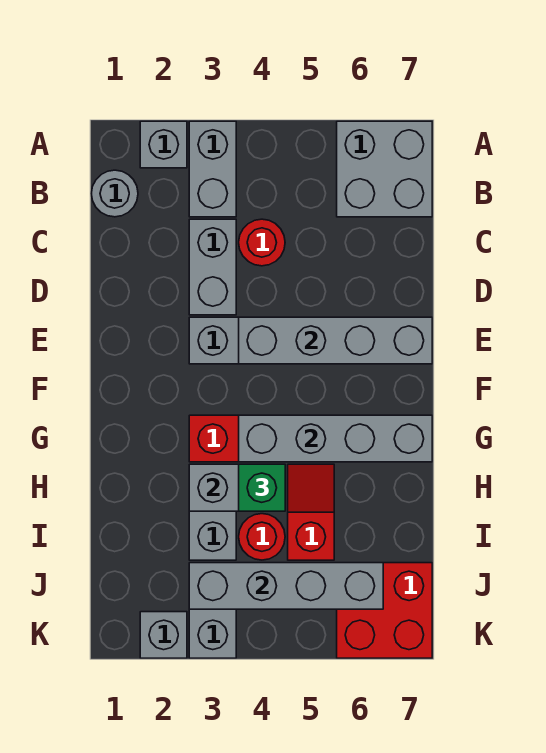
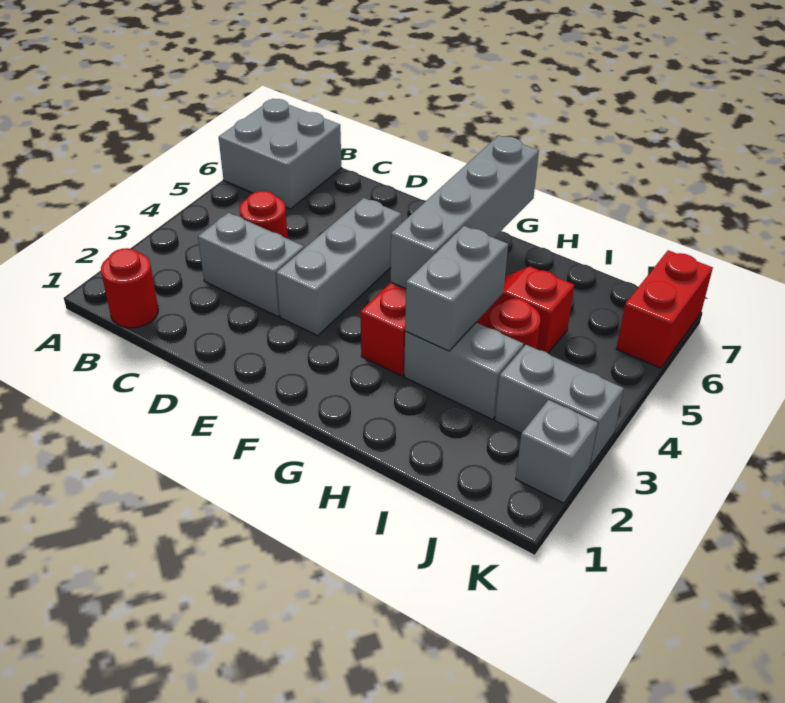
grey brick A2 level 1 -> none
grey brick A3:B3 level 1 -> none
grey round brick B1 level 1 -> red round brick B1 level 1
grey brick E4:E7 level 2 -> none
green brick H4 level 3 -> none
grey brick J3:J6 level 2 -> none
red brick J6:K7 level 1 -> red brick K6:K7 level 1

